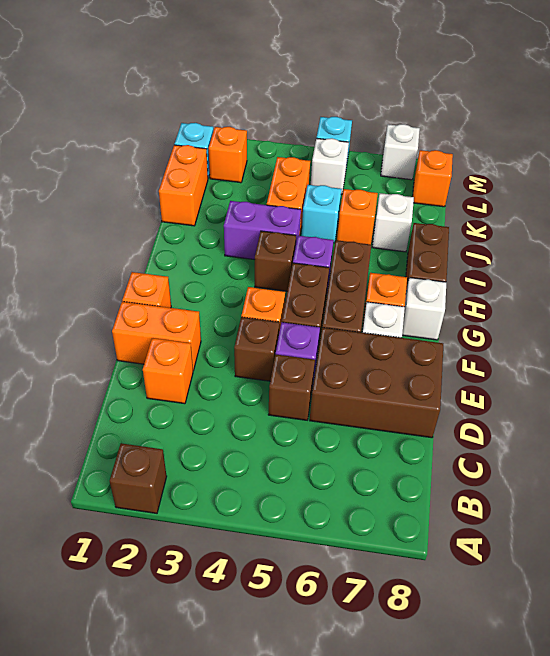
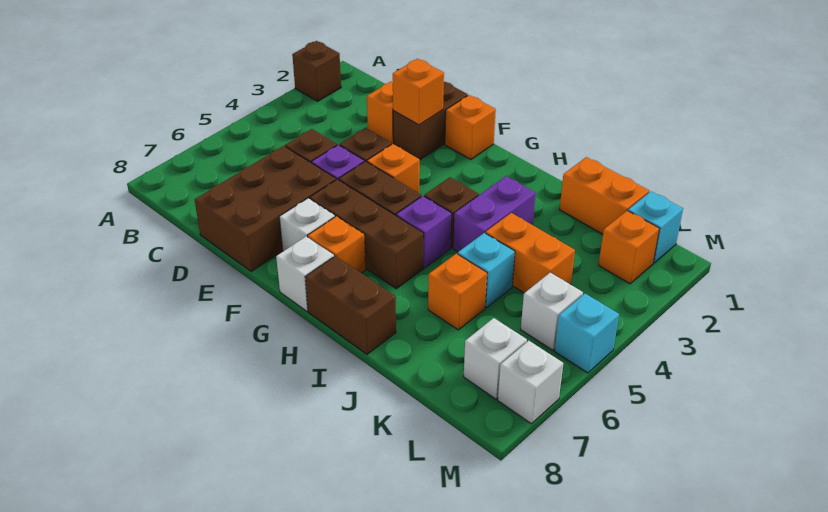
orange brick E1:E2 level 1 -> brown brick E1:E2 level 1
white brick J7 level 1 -> white brick L7 level 1
orange brick L8 level 1 -> orange brick E2 level 2

